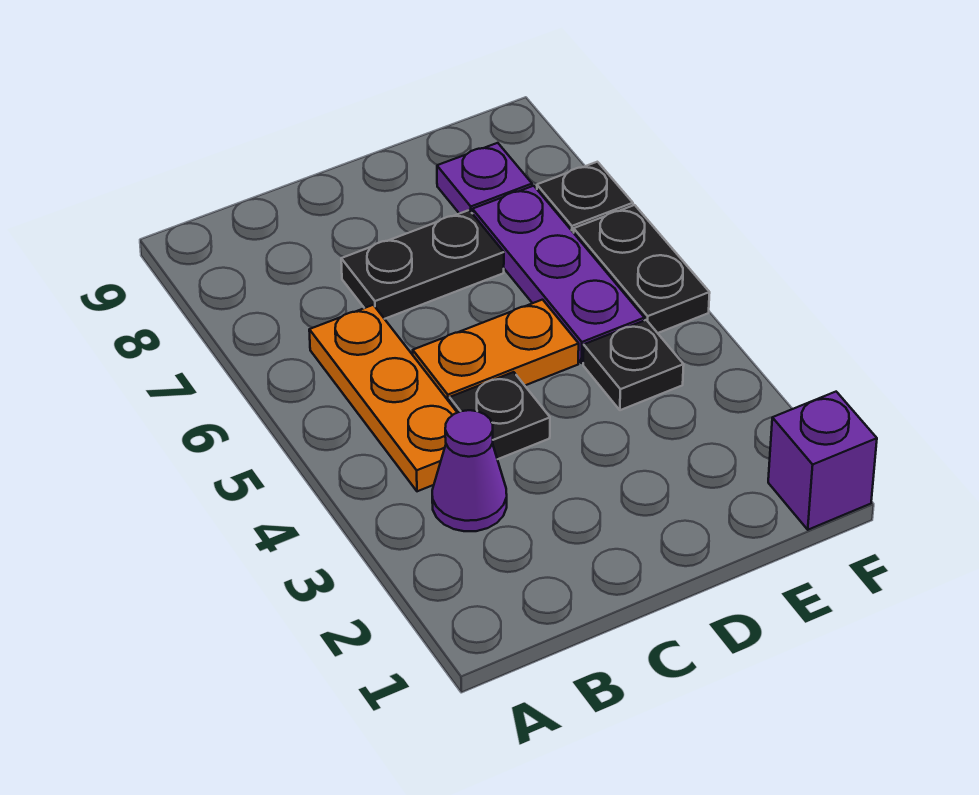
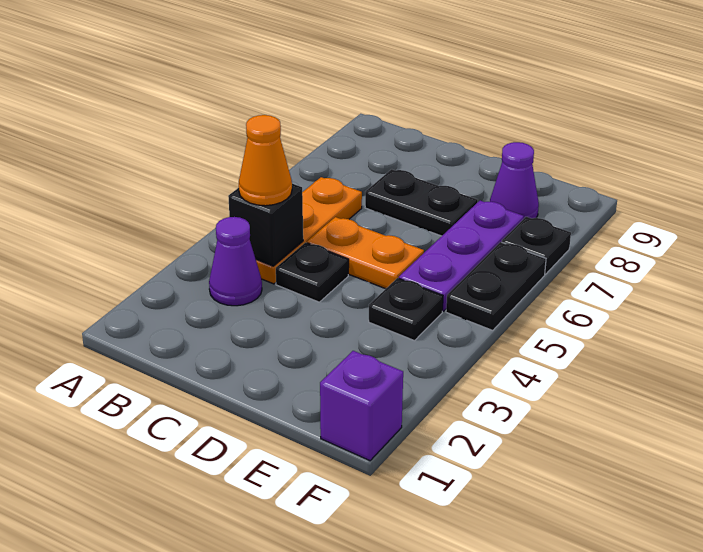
none -> black brick B4 level 2
none -> orange cone B4 level 3
purple plate E8 level 1 -> purple cone E8 level 1

